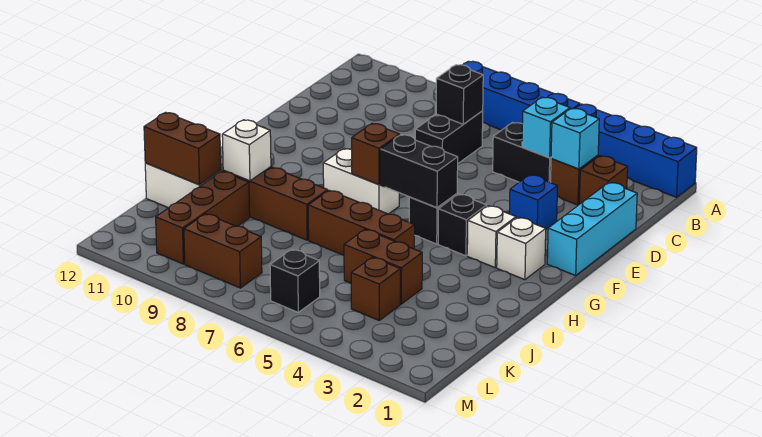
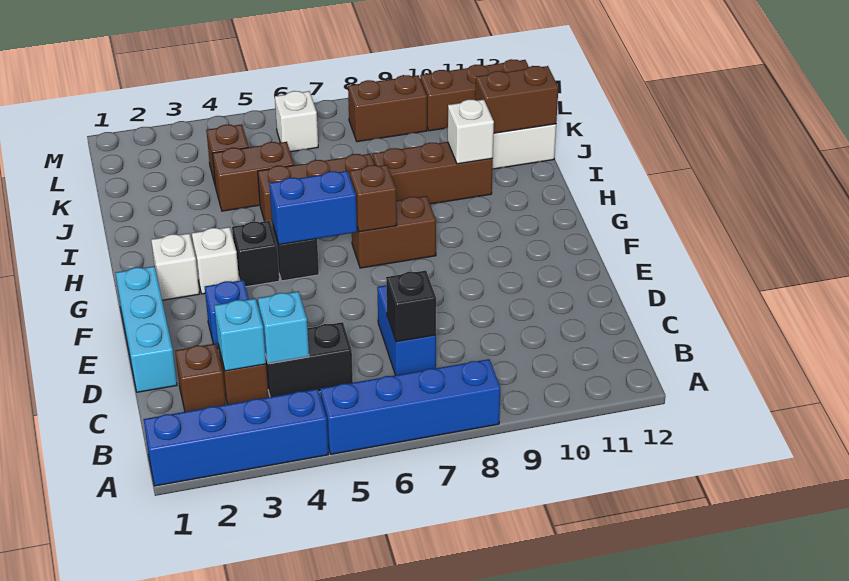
black brick C7:D7 level 1 -> blue brick C7:D7 level 1
black brick G5:G6 level 2 -> blue brick G5:G6 level 2
white brick G7:G8 level 1 -> brown brick G7:G8 level 1
brown brick J10:L10 level 1 -> brown brick L10:L12 level 1
black brick L6 level 1 -> white brick L6 level 1

